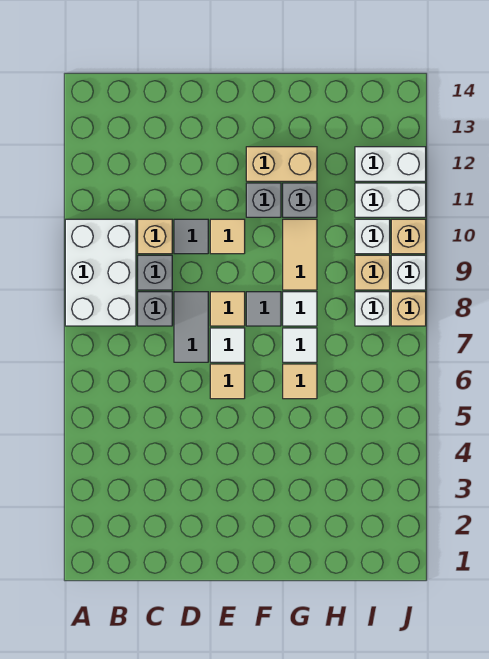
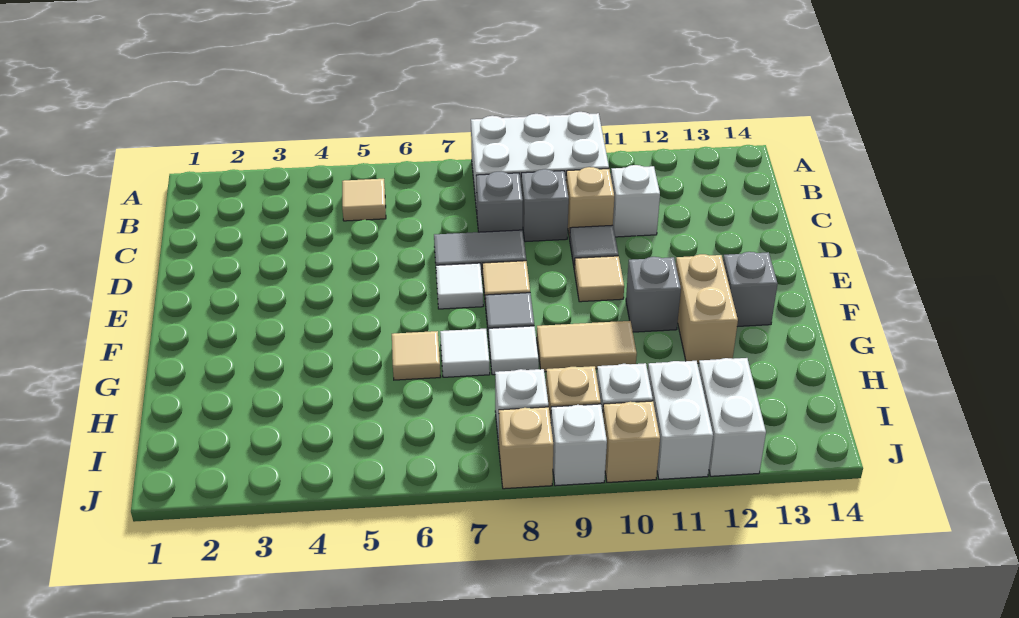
none -> white brick C11 level 1
tan tile E6 level 1 -> tan tile B5 level 1
grey brick G11 level 1 -> grey brick F13 level 1

